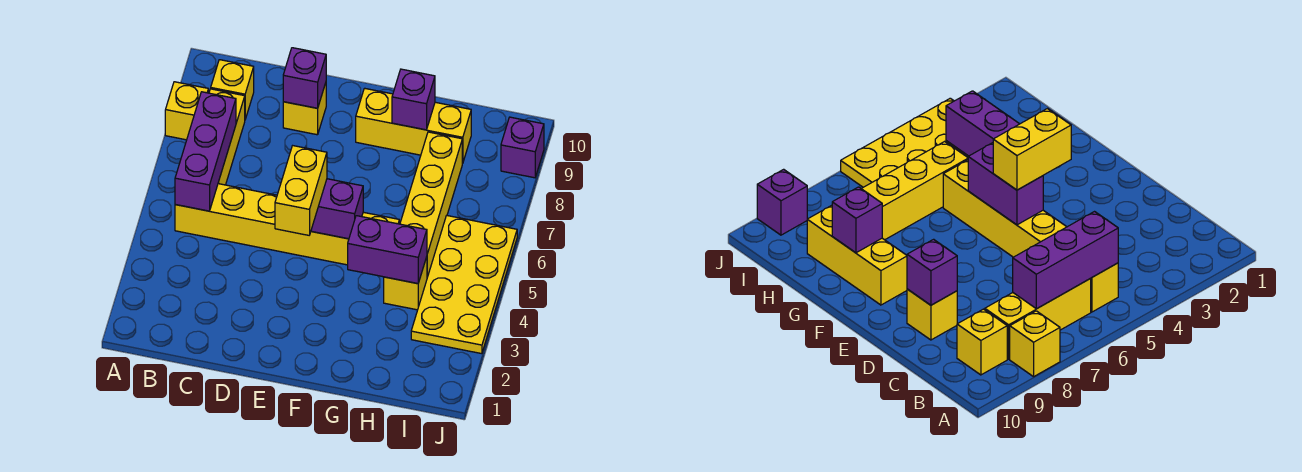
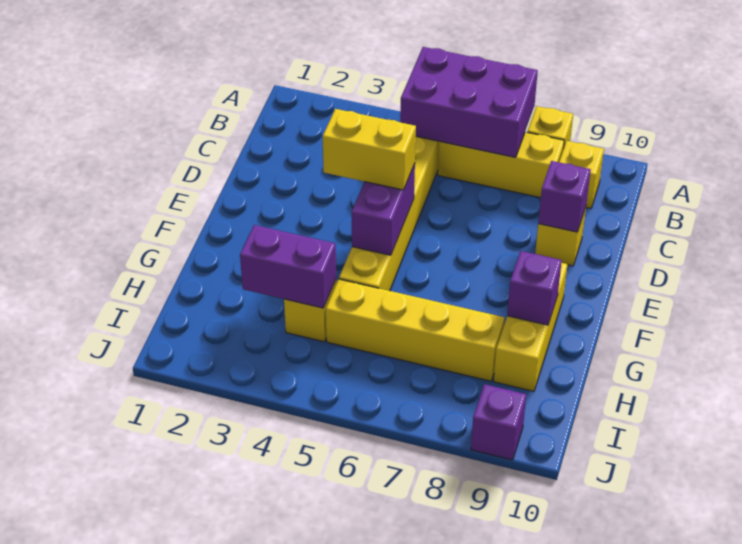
purple brick B5:B7 level 2 -> purple brick A5:B7 level 2
purple brick G4:H4 level 2 -> purple brick H3:H4 level 2
yellow plate I3:J6 level 1 -> none

